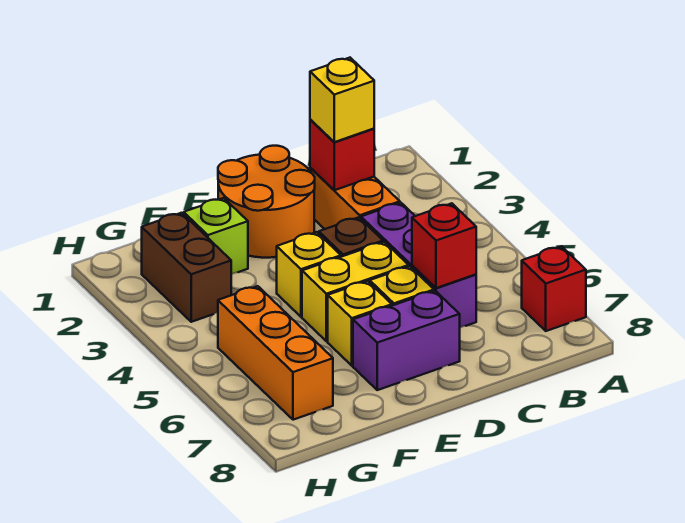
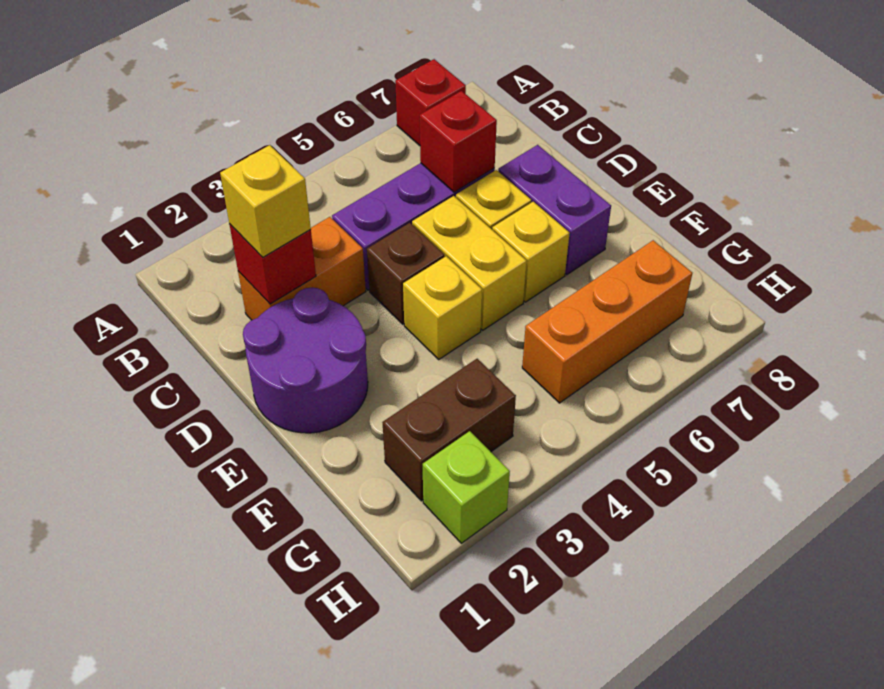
orange round brick D1:E2 level 1 -> purple round brick D1:E2 level 1
lime brick F2 level 1 -> lime brick H2 level 1

